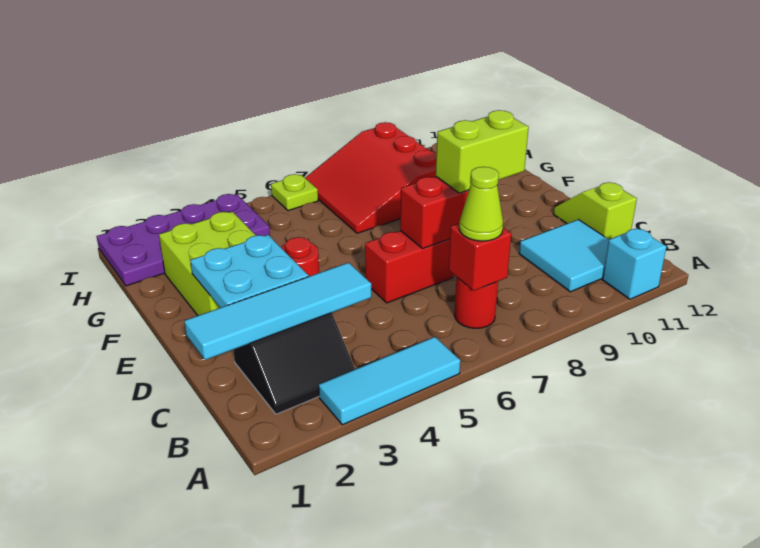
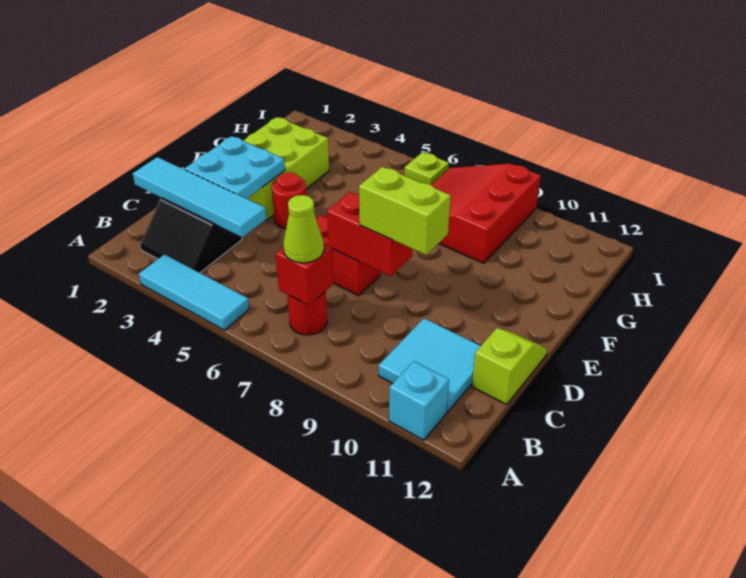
purple plate H1:I4 level 1 -> none

